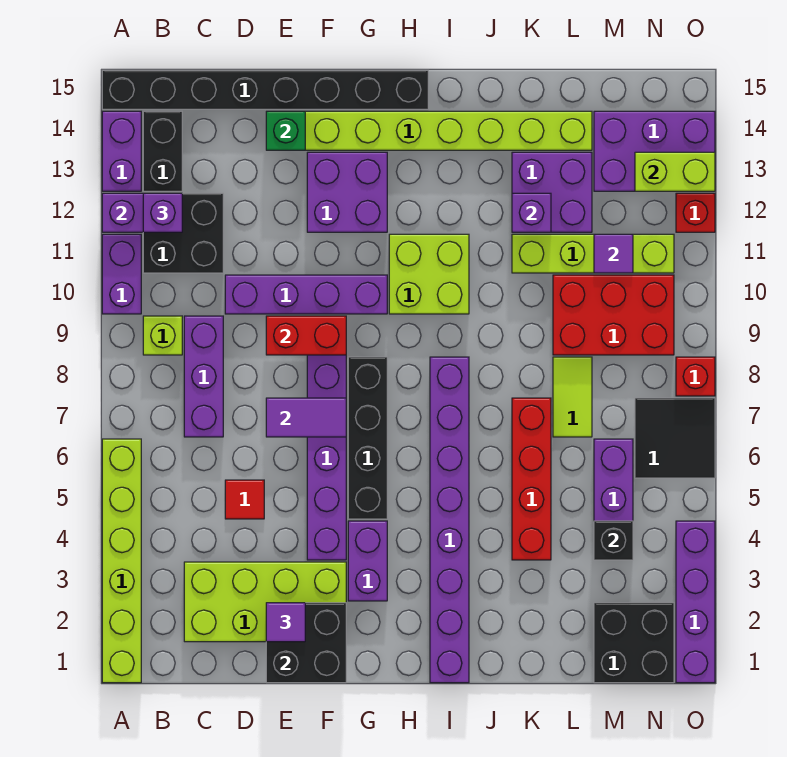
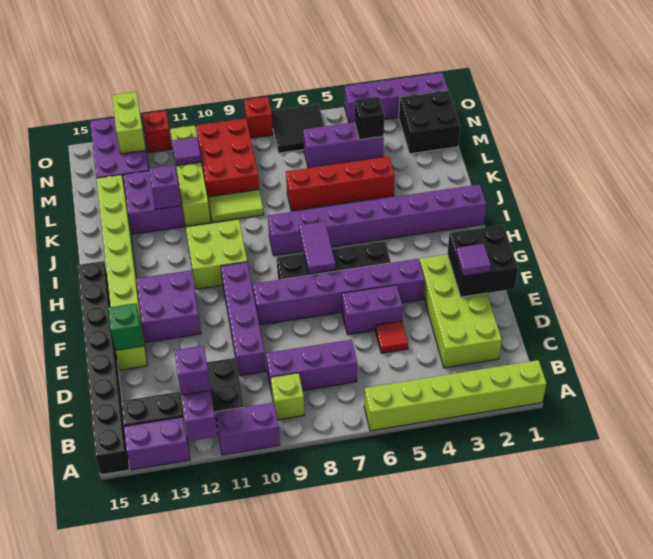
purple tile E7:F7 level 2 -> purple tile G7:H7 level 2
red brick E9:F9 level 2 -> none
purple brick G3:G4 level 1 -> purple brick E5:E6 level 1
lime tile L7:L8 level 1 -> lime tile K9:K10 level 1

